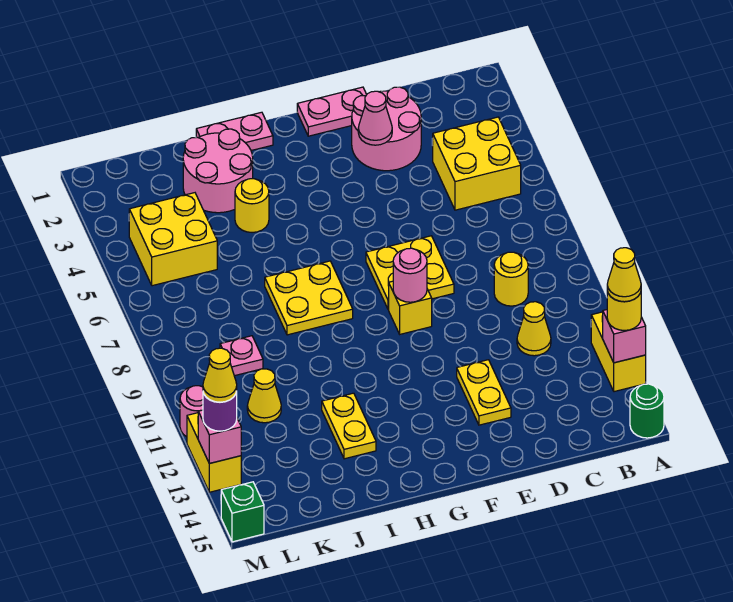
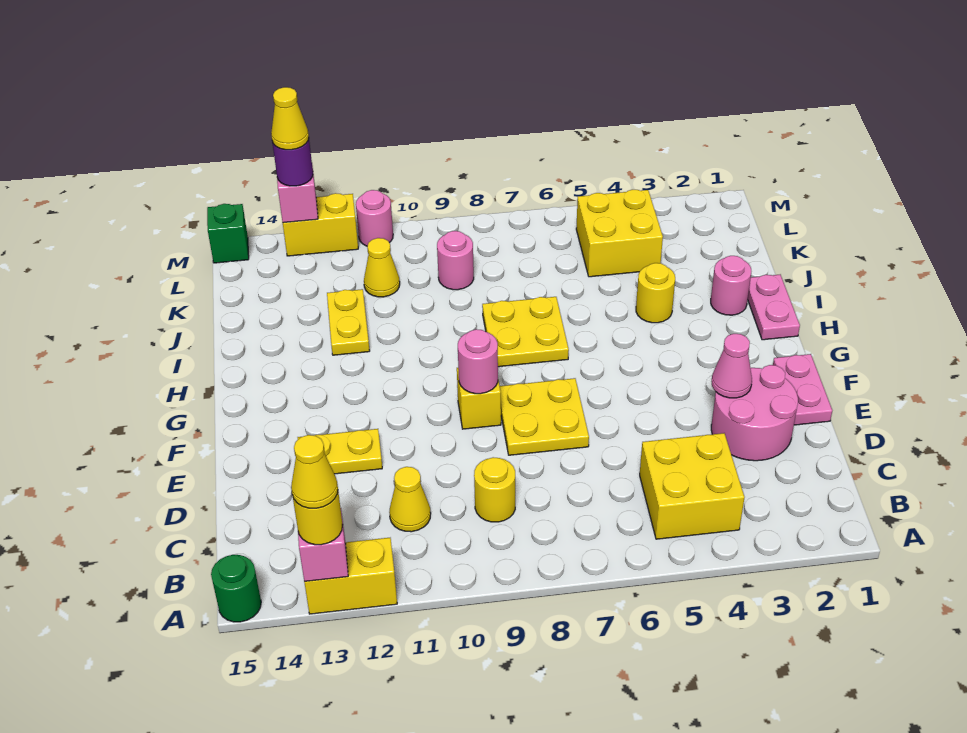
pink round brick I2:J3 level 1 -> pink round brick I2 level 1
yellow plate I12:I13 level 1 -> yellow plate I12:J12 level 1
pink plate K9 level 1 -> pink round brick K9 level 1

